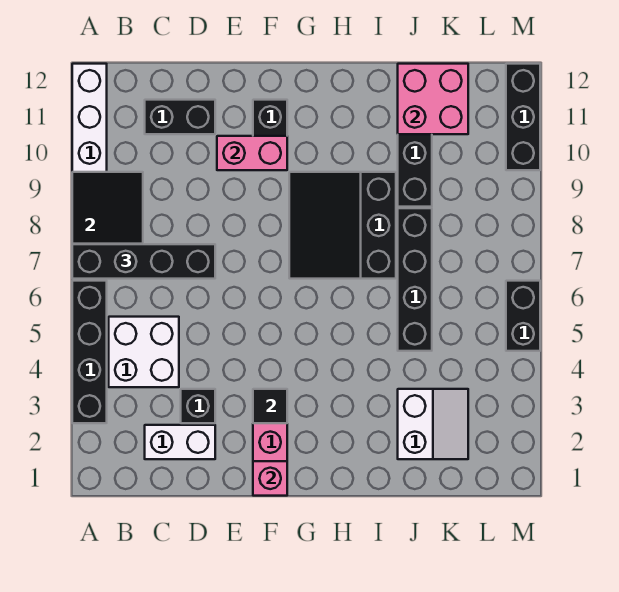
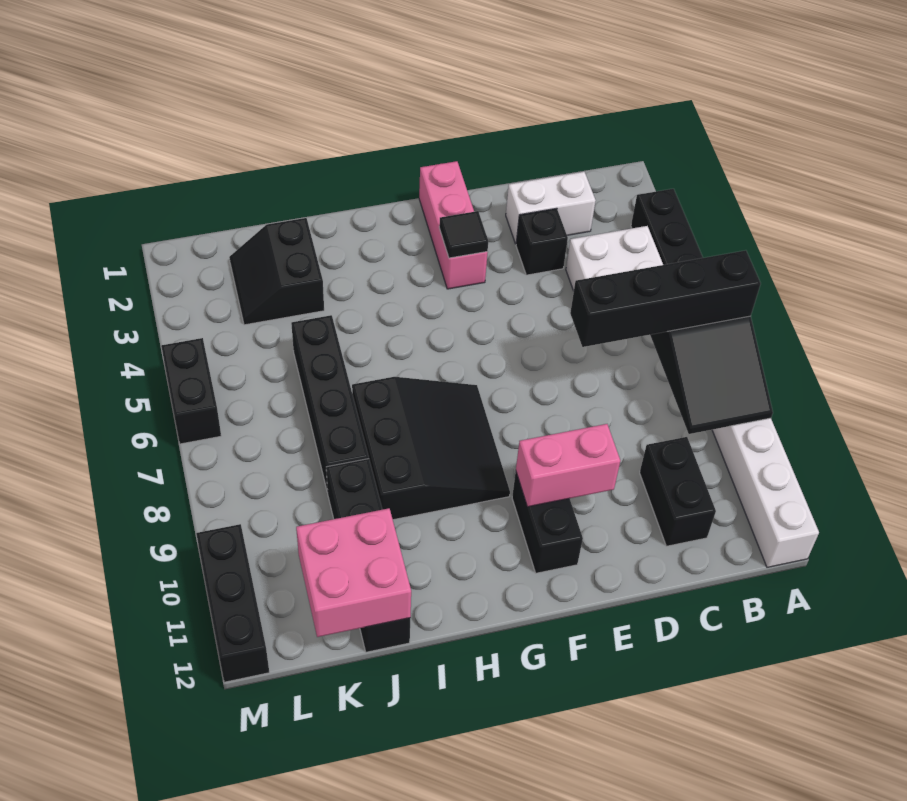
black brick C11:D11 level 1 -> black brick C10:C11 level 1
pink brick F1 level 2 -> none
white slope J2:K3 level 1 top J -> black slope J2:K3 level 1 top J

